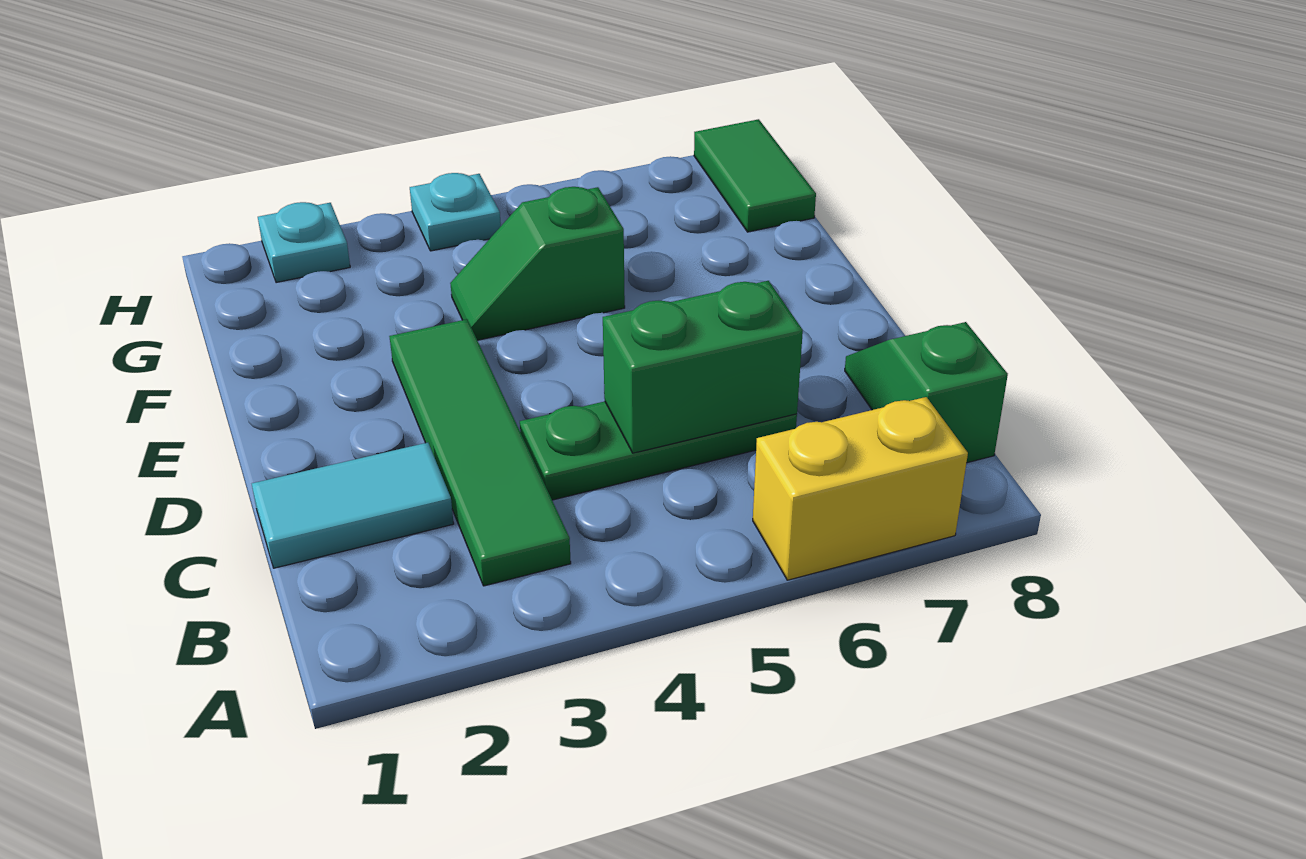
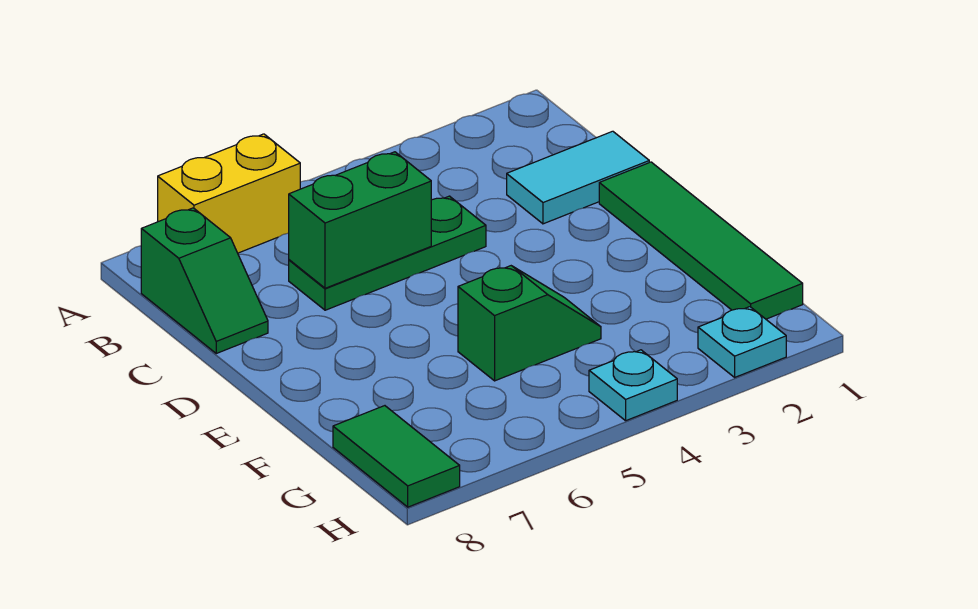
green tile B3:E3 level 1 -> green tile D1:G1 level 1

